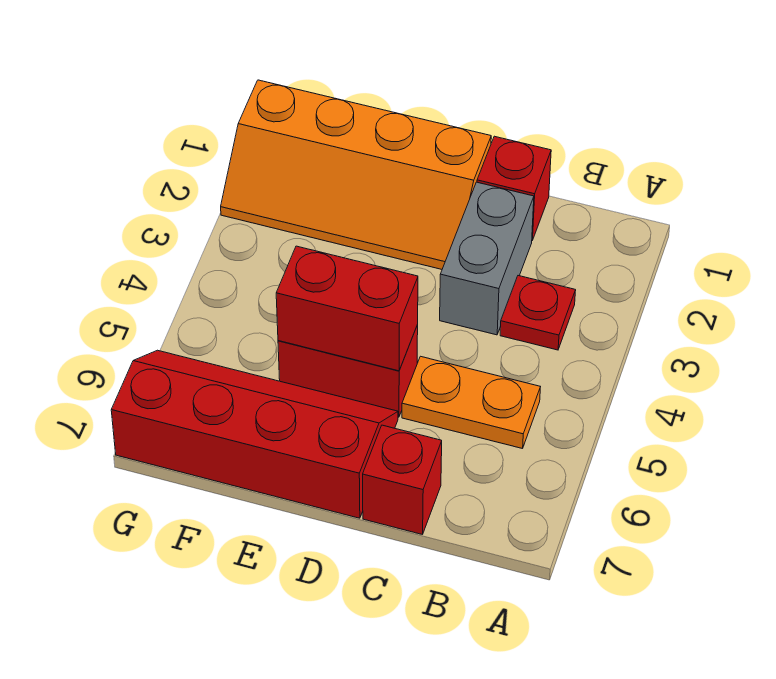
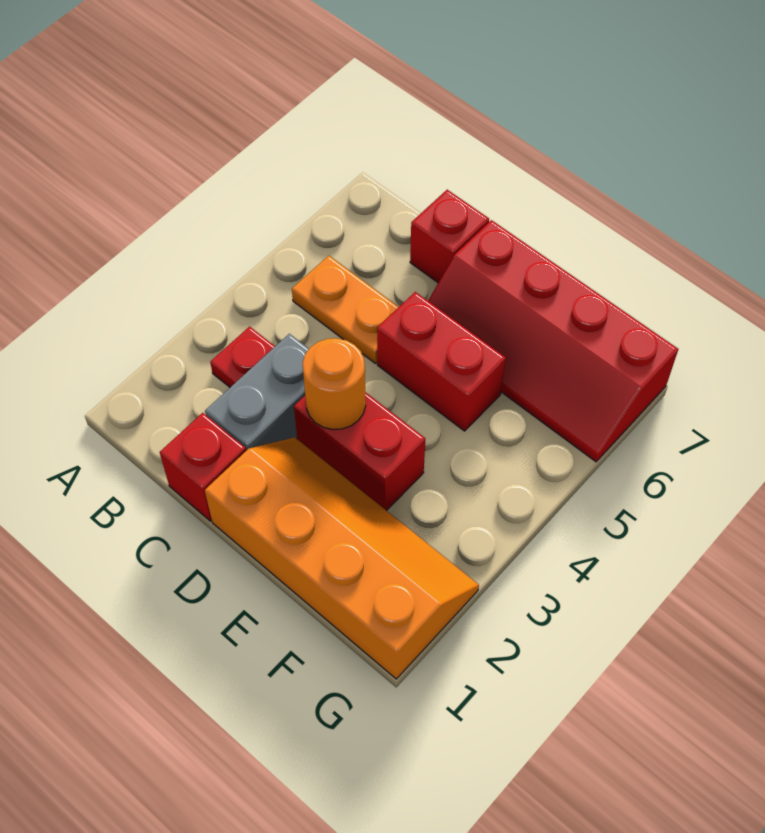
none -> orange round brick D3 level 2
red brick D5:E5 level 2 -> red brick D3:E3 level 1

